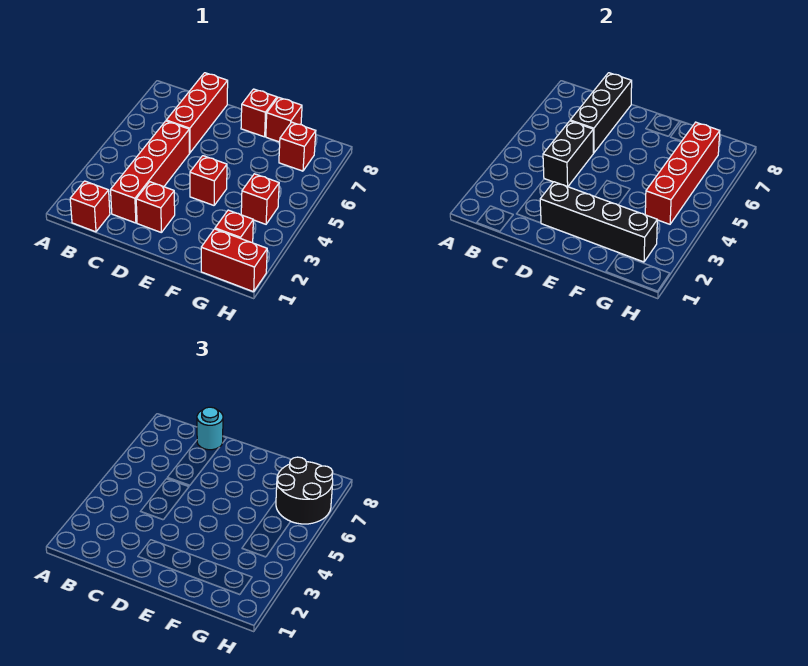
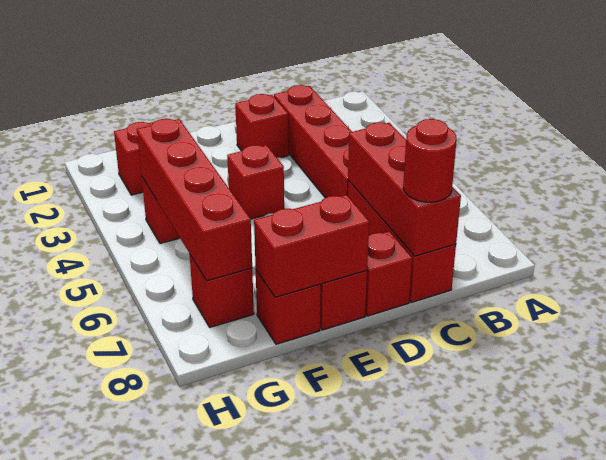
red brick B1 level 1 -> red brick D8 level 1
black brick C4:C5 level 2 -> none
black brick C6:C8 level 2 -> red brick C6:C8 level 2
cyan round brick C8 level 3 -> red round brick C8 level 3
black brick D2:G2 level 2 -> none
red brick G1:H1 level 1 -> red brick E8:F8 level 2
black round brick G6:H7 level 3 -> none

